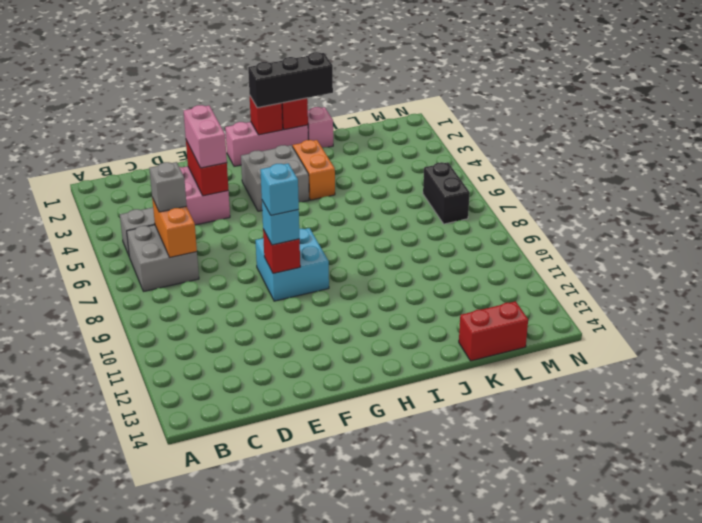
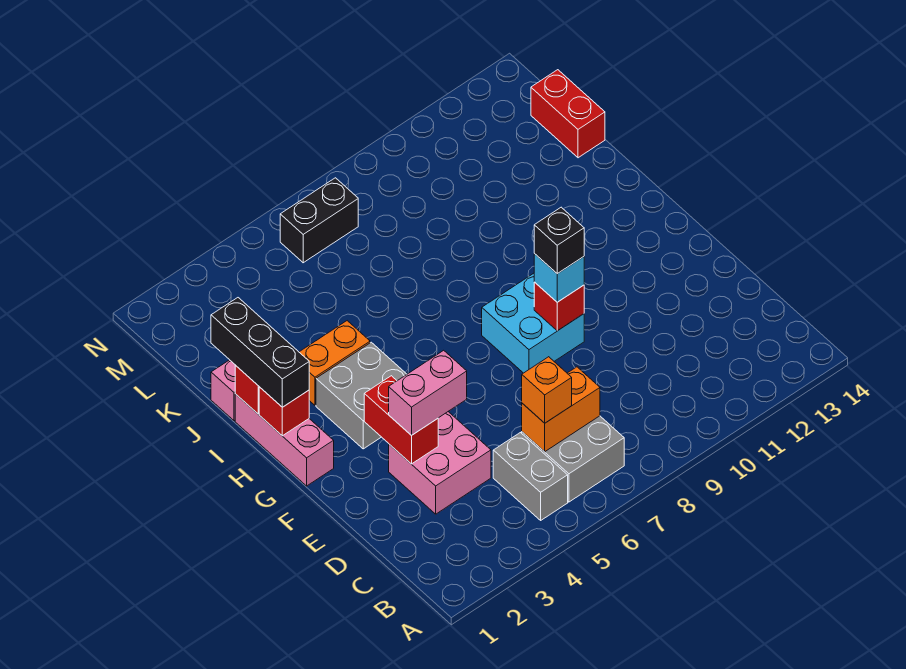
grey brick C6 level 3 -> orange brick C6 level 3
red brick E3:E4 level 2 -> red brick E3:F3 level 2
cyan brick F9 level 4 -> black brick F9 level 4

